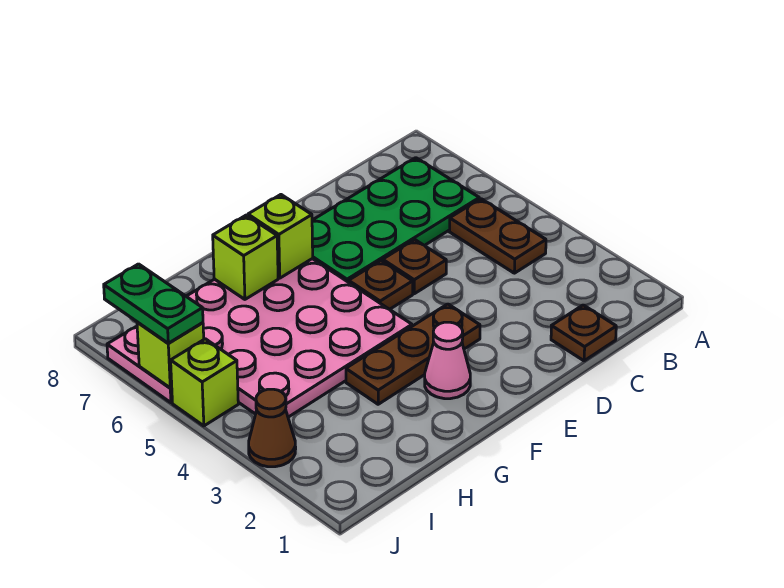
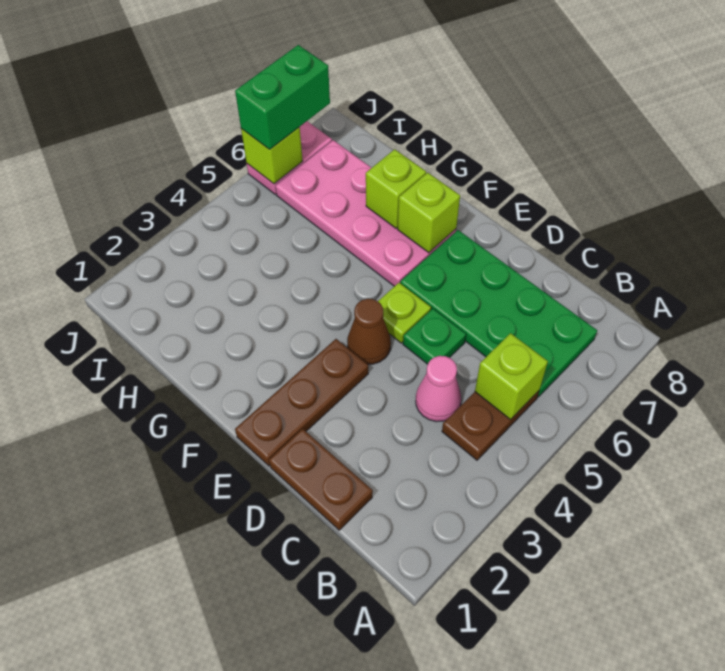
brown plate C1 level 1 -> brown plate C1:D1 level 1
brown plate D5 level 1 -> green plate D5 level 1
brown plate E3:G3 level 1 -> brown plate E1:E3 level 1
brown plate E5 level 1 -> lime plate E5 level 1
pink cone F2 level 1 -> pink cone C4 level 1
pink plate F4:I7 level 1 -> pink plate F6:I7 level 1
brown cone J3 level 1 -> brown cone E4 level 1
lime brick J5 level 1 -> lime brick B5 level 2
green plate J6:J7 level 3 -> green brick J6:J7 level 3

